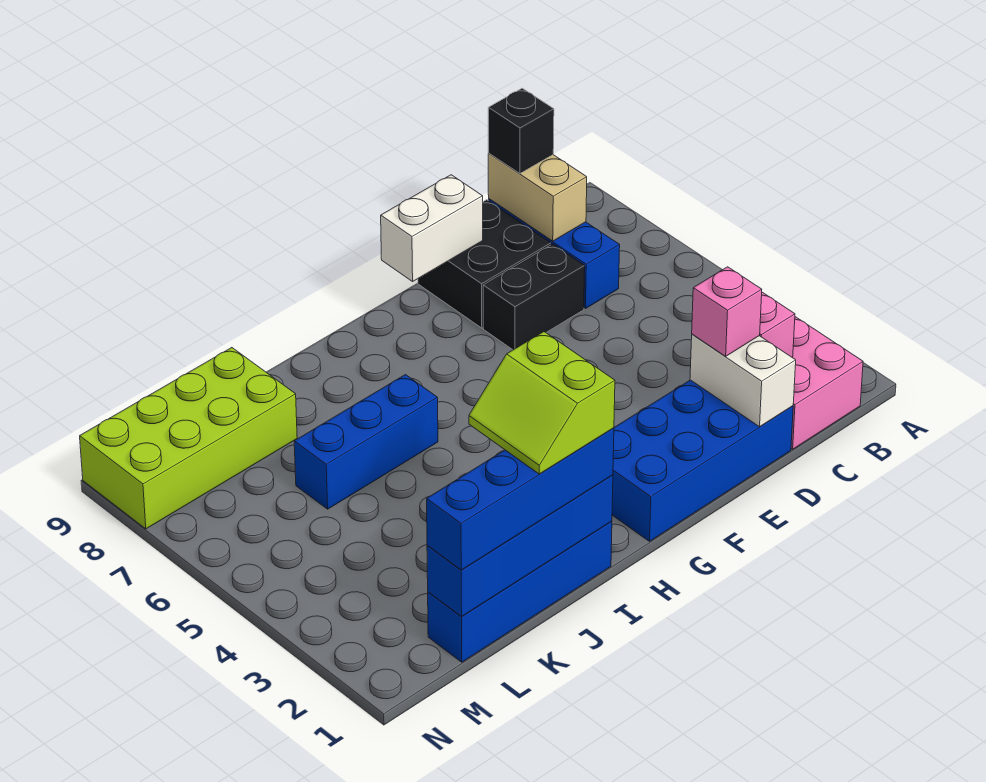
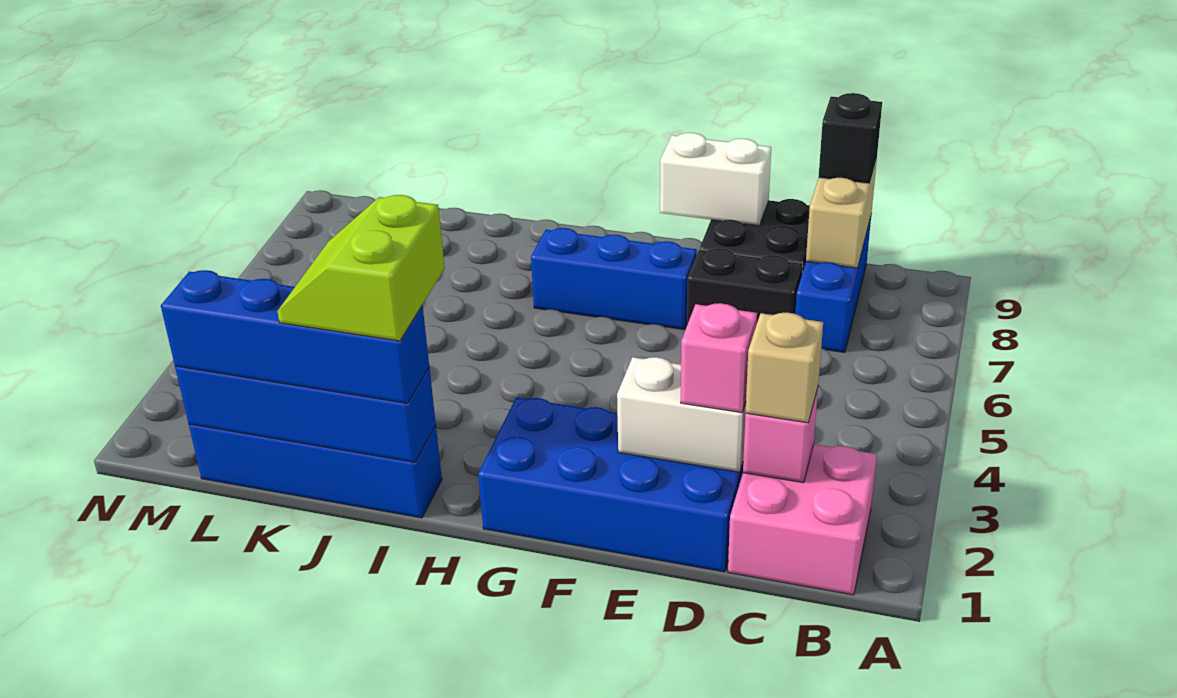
none -> tan brick C2 level 3
white brick D1:D2 level 2 -> white brick D2:E2 level 2
blue brick I6:K6 level 1 -> blue brick F7:H7 level 1
lime brick K8:N9 level 1 -> none

